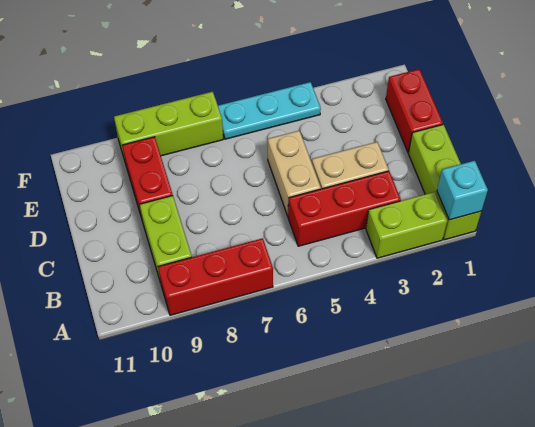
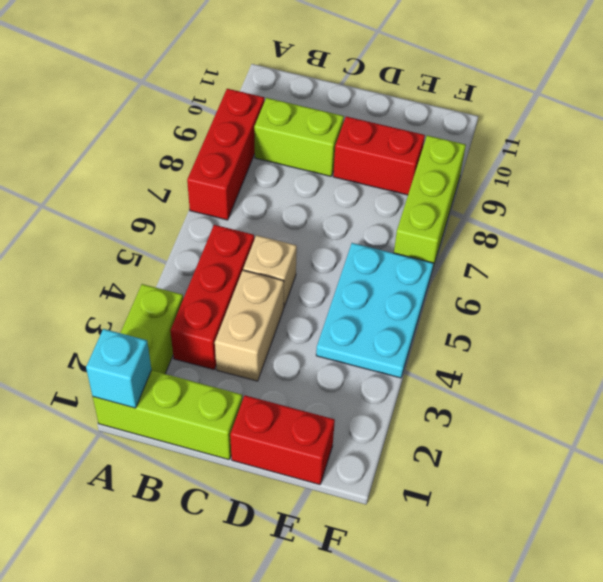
tan brick C5:D5 level 1 -> tan brick C5 level 1
cyan plate F4:F6 level 1 -> cyan plate E4:F6 level 1

